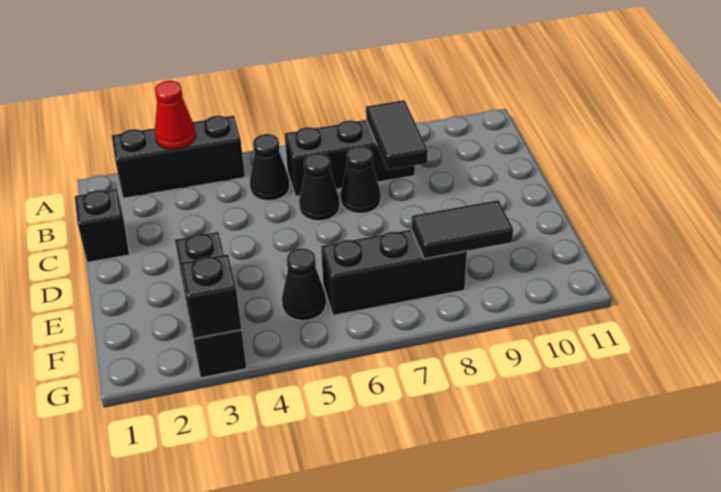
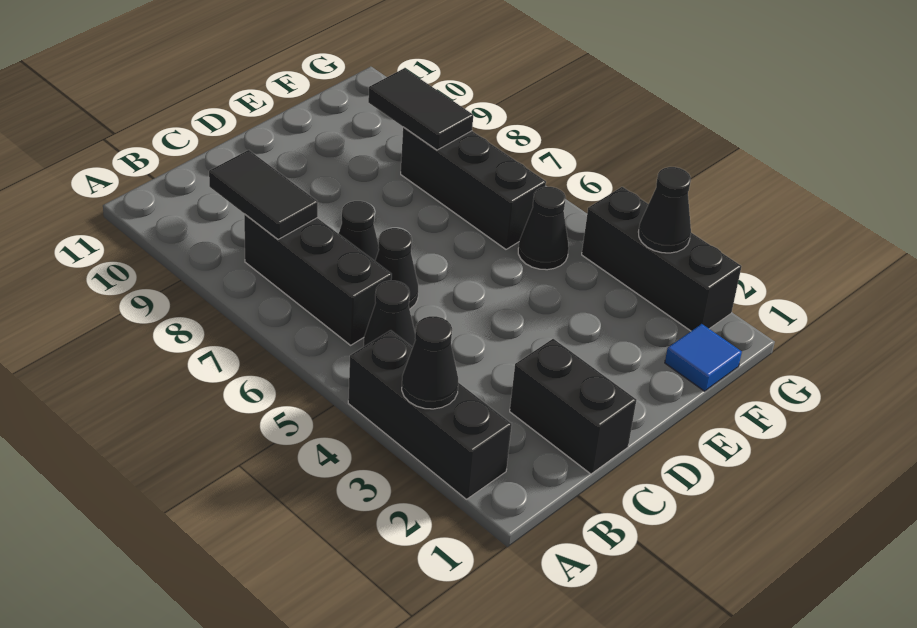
red cone A3 level 2 -> black cone A3 level 2
black tile B8:C8 level 2 -> black tile B8:B9 level 2
black brick C1 level 1 -> black brick C1:C2 level 1
black brick E3:G3 level 1 -> black brick G2:G4 level 1
none -> blue tile F1 level 1
black brick G3 level 2 -> black cone G3 level 2

